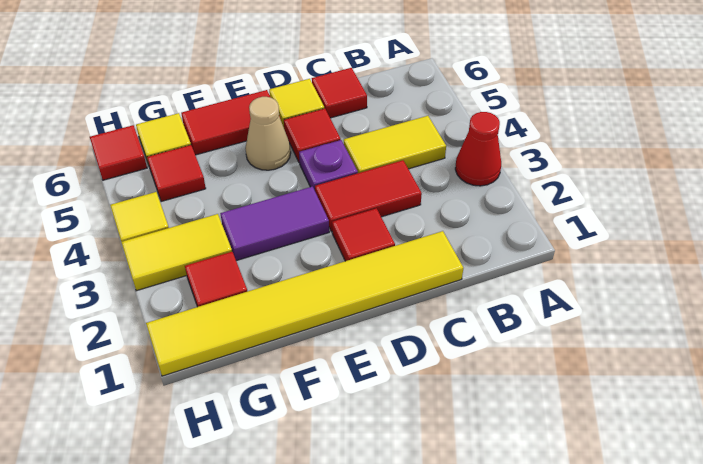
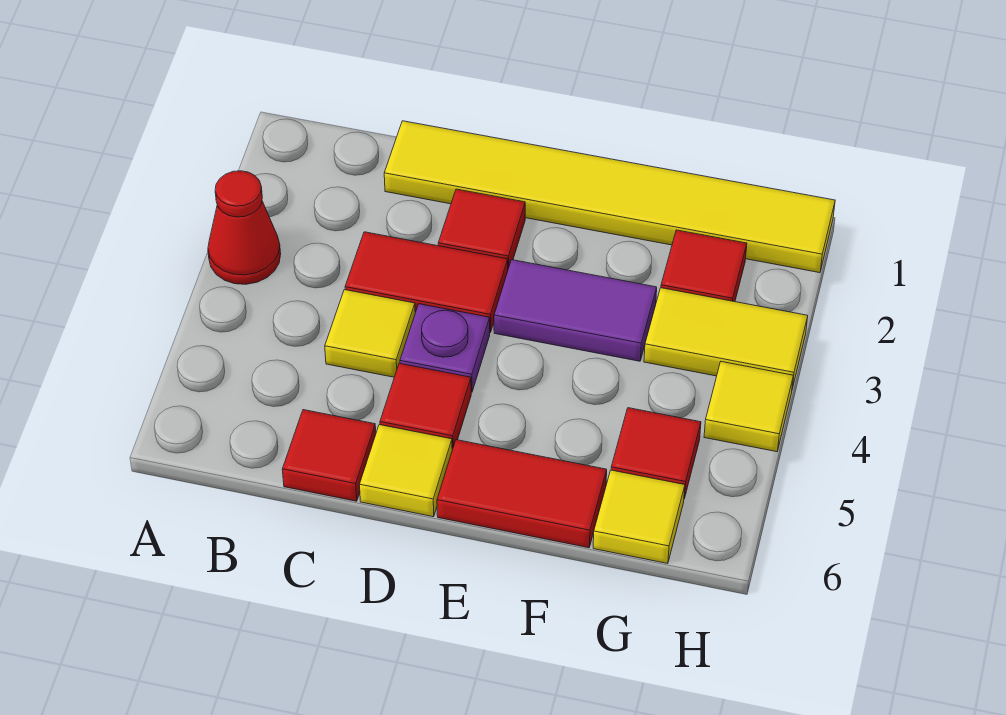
yellow tile B4:C4 level 1 -> yellow tile C4 level 1
tan cone E5 level 1 -> none
red tile H6 level 1 -> none

